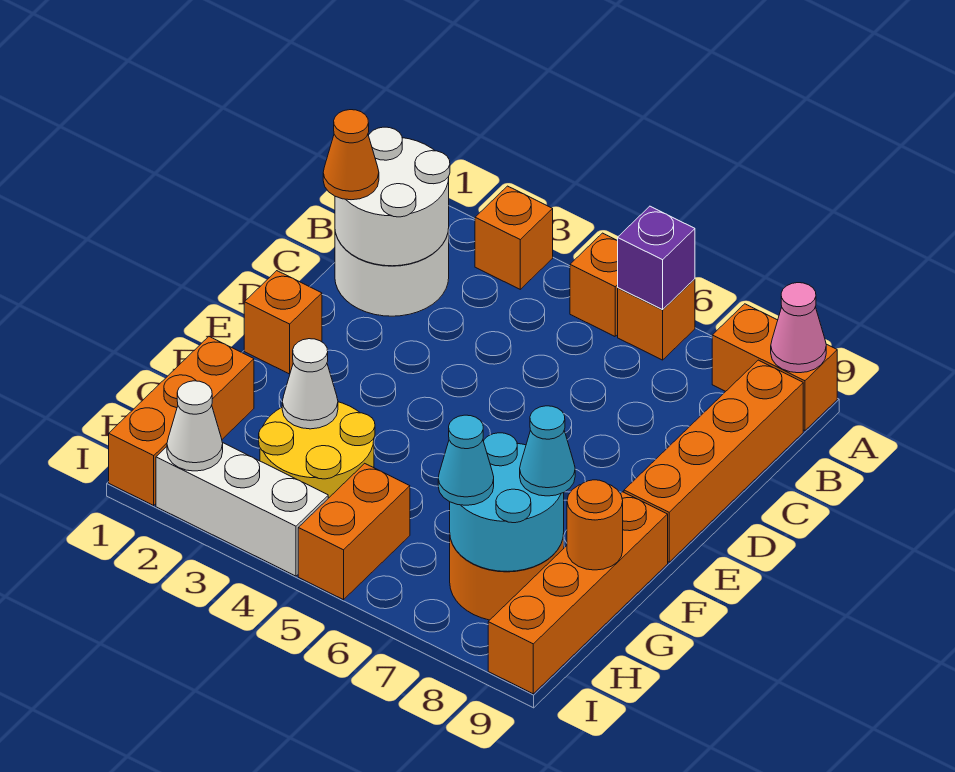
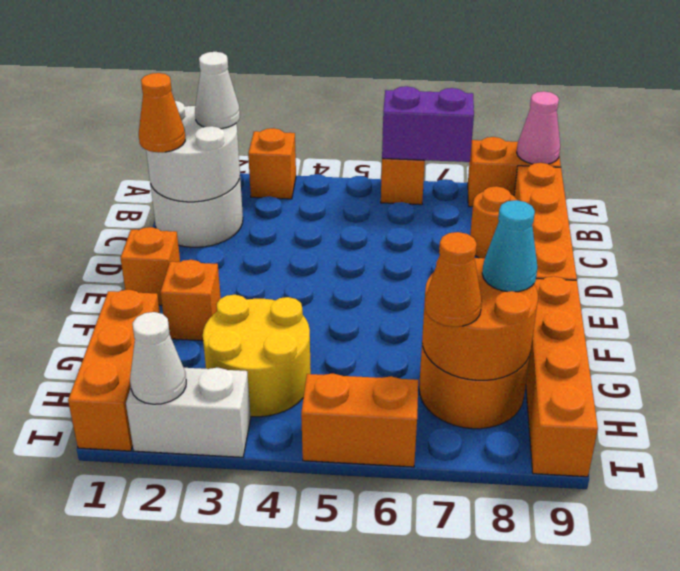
orange brick A5 level 1 -> orange brick F2 level 1
purple brick A6 level 2 -> purple brick A6:A7 level 2
white cone G3 level 2 -> white cone B2 level 3
cyan round brick G7:H8 level 2 -> orange round brick G7:H8 level 2
orange round brick G9 level 2 -> orange round brick C8 level 1
orange brick H5:I5 level 1 -> orange brick I5:I6 level 1
cyan cone H7 level 3 -> orange cone H7 level 3
white brick I2:I4 level 1 -> white brick I2:I3 level 1

